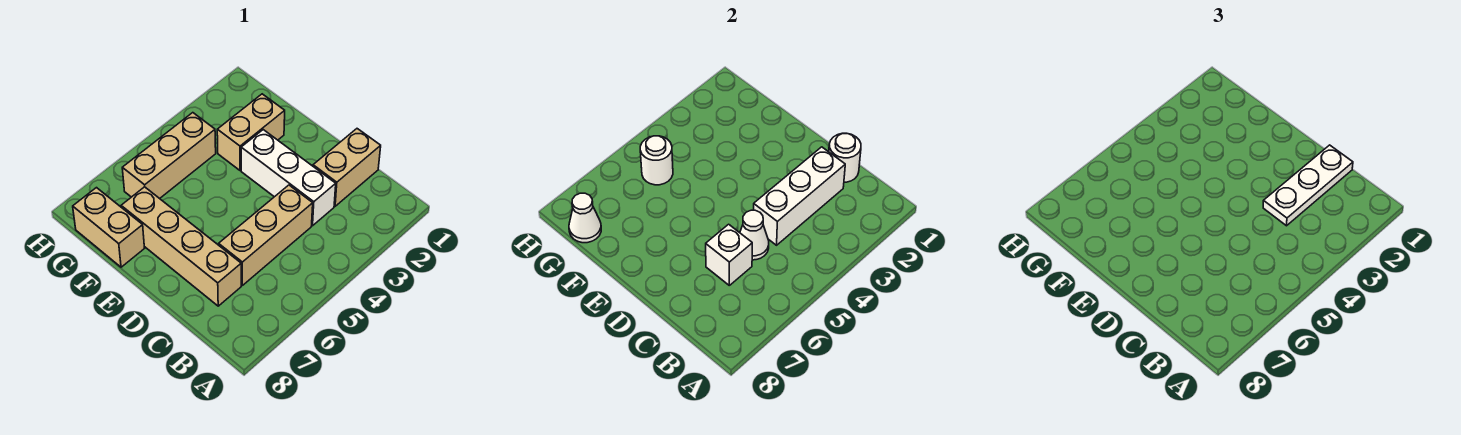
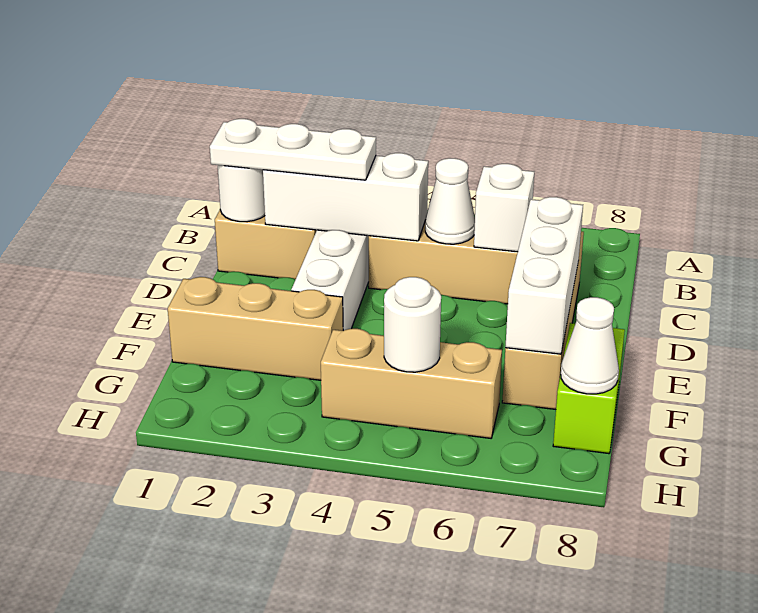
none -> white brick D7:F7 level 2
tan brick F2:F3 level 1 -> tan brick F1:F3 level 1
tan brick F8:G8 level 1 -> lime brick F8:G8 level 1

